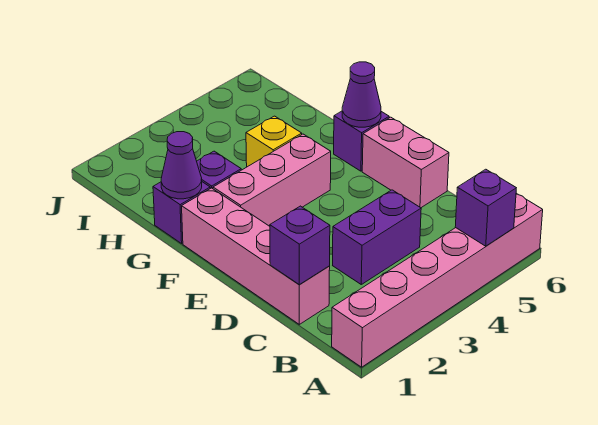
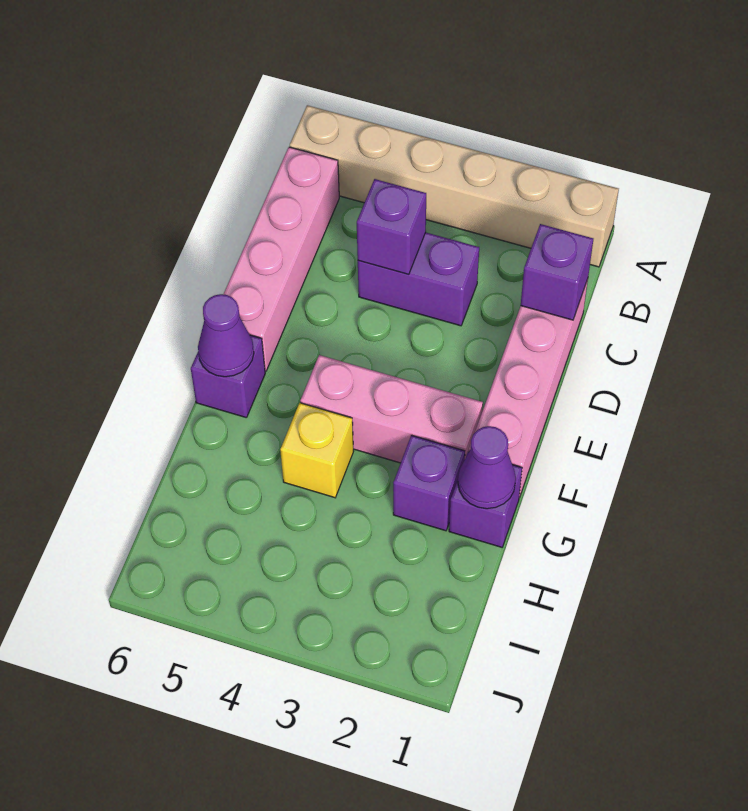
pink brick A1:A6 level 1 -> tan brick A1:A6 level 1
purple brick A5 level 2 -> purple brick C4 level 2
pink brick D6:E6 level 1 -> pink brick B6:E6 level 1

